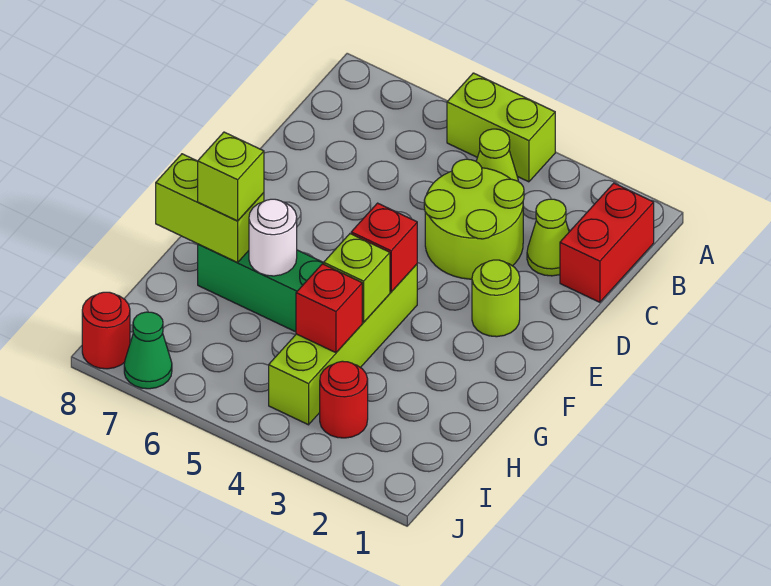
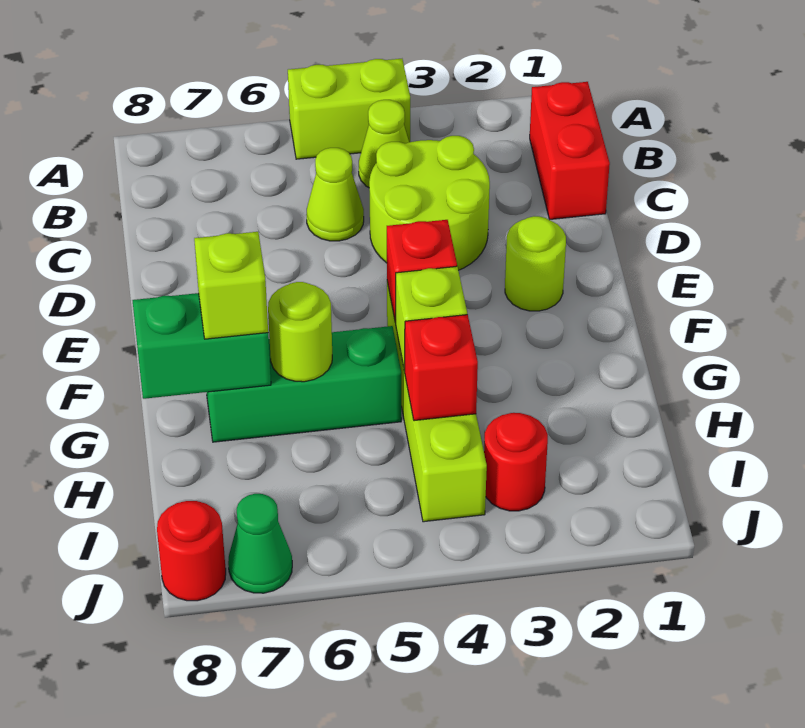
lime cone C2 level 1 -> lime cone C5 level 1
white round brick G6 level 2 -> lime round brick G6 level 2
lime brick G7:G8 level 2 -> green brick G7:G8 level 2

